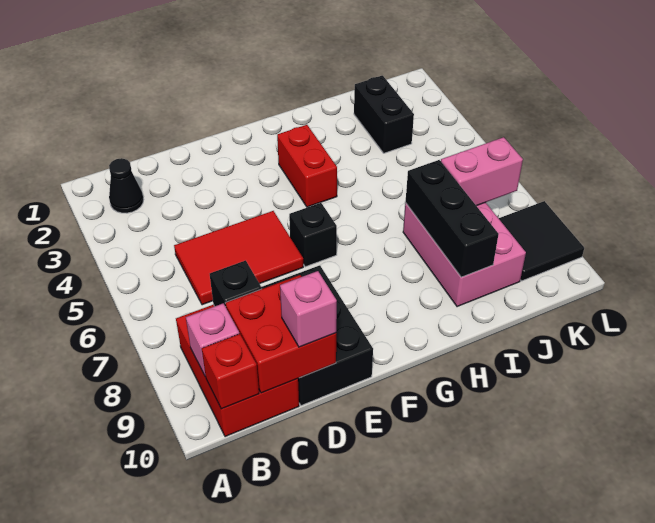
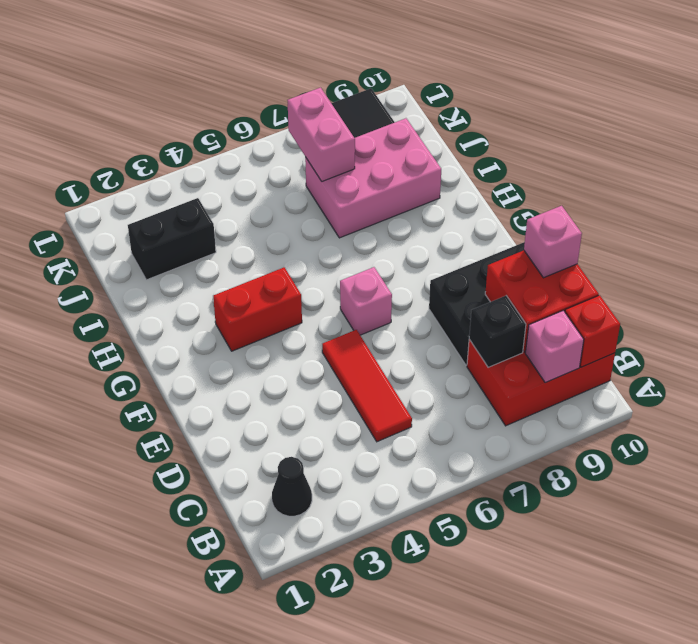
red tile C5:E6 level 1 -> red tile C5:E5 level 1
black brick F6 level 1 -> pink brick F6 level 1
black brick I7:I9 level 2 -> none

